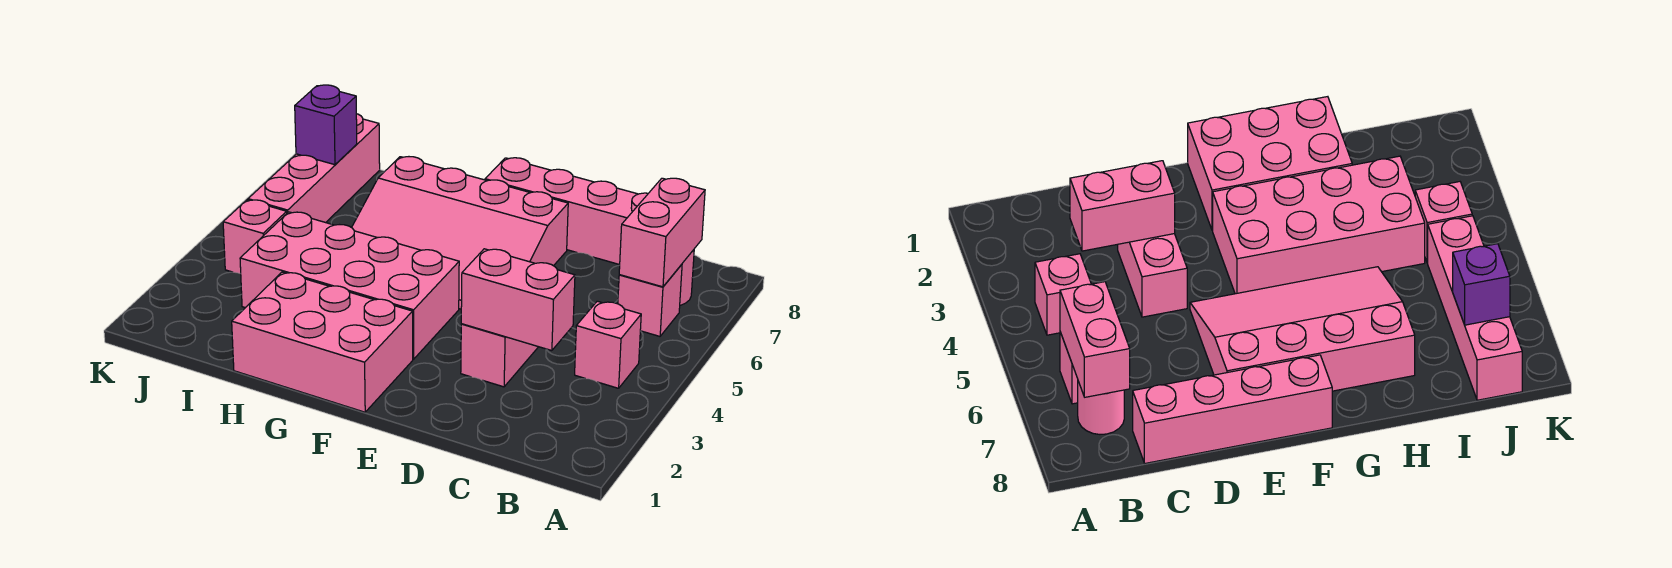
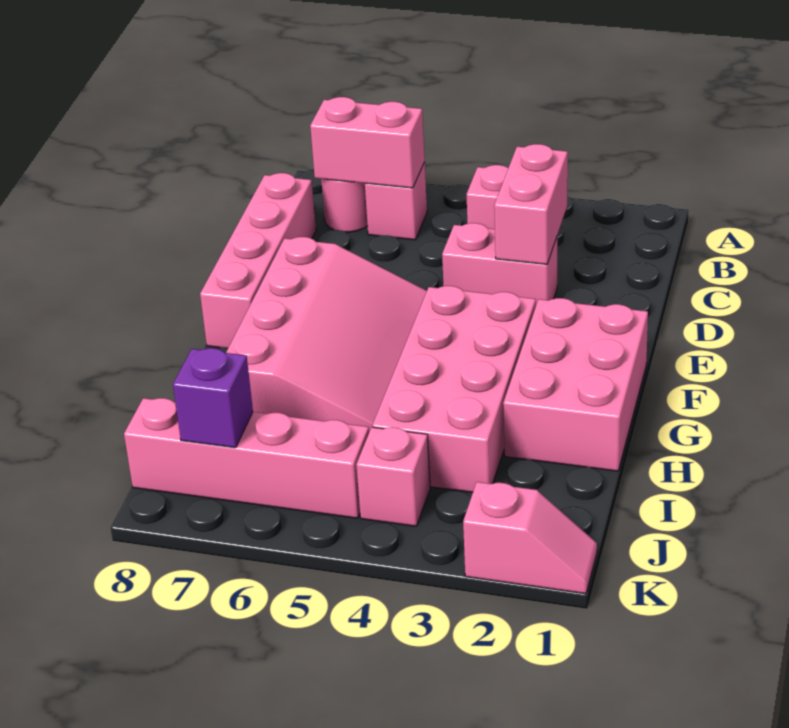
none -> pink slope K1:K2 level 1 top 2

